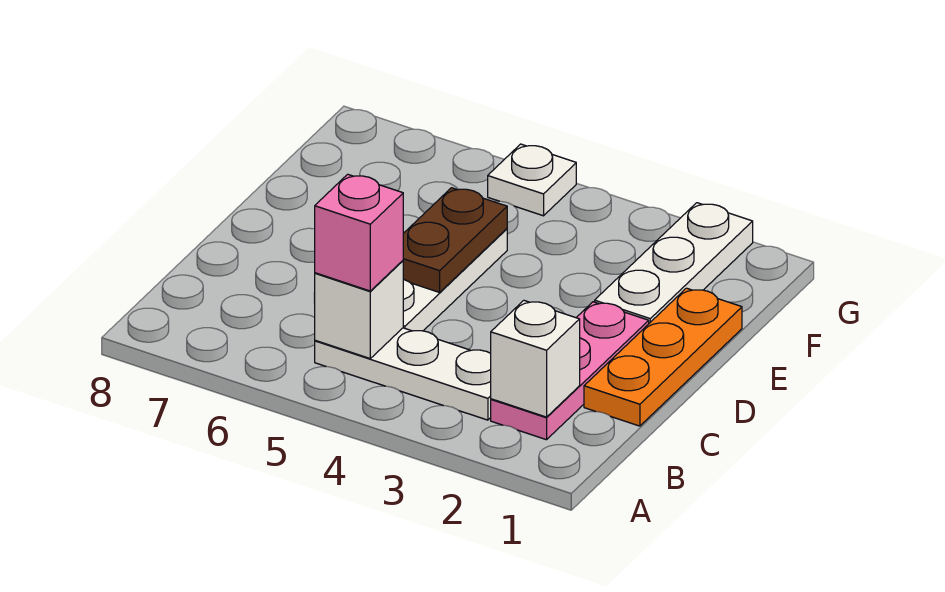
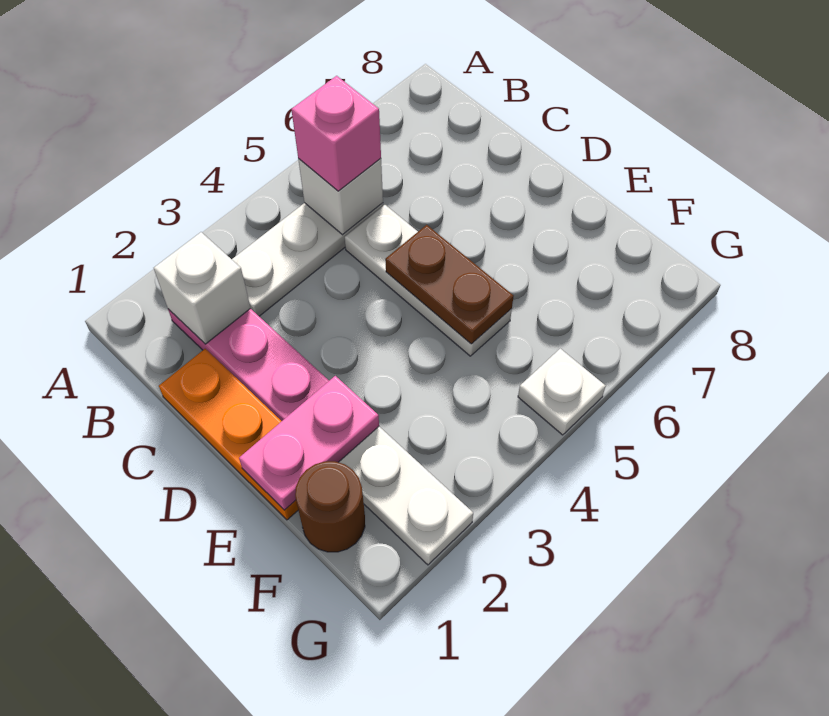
none -> pink plate E1:E2 level 2
none -> brown round brick F1 level 1

